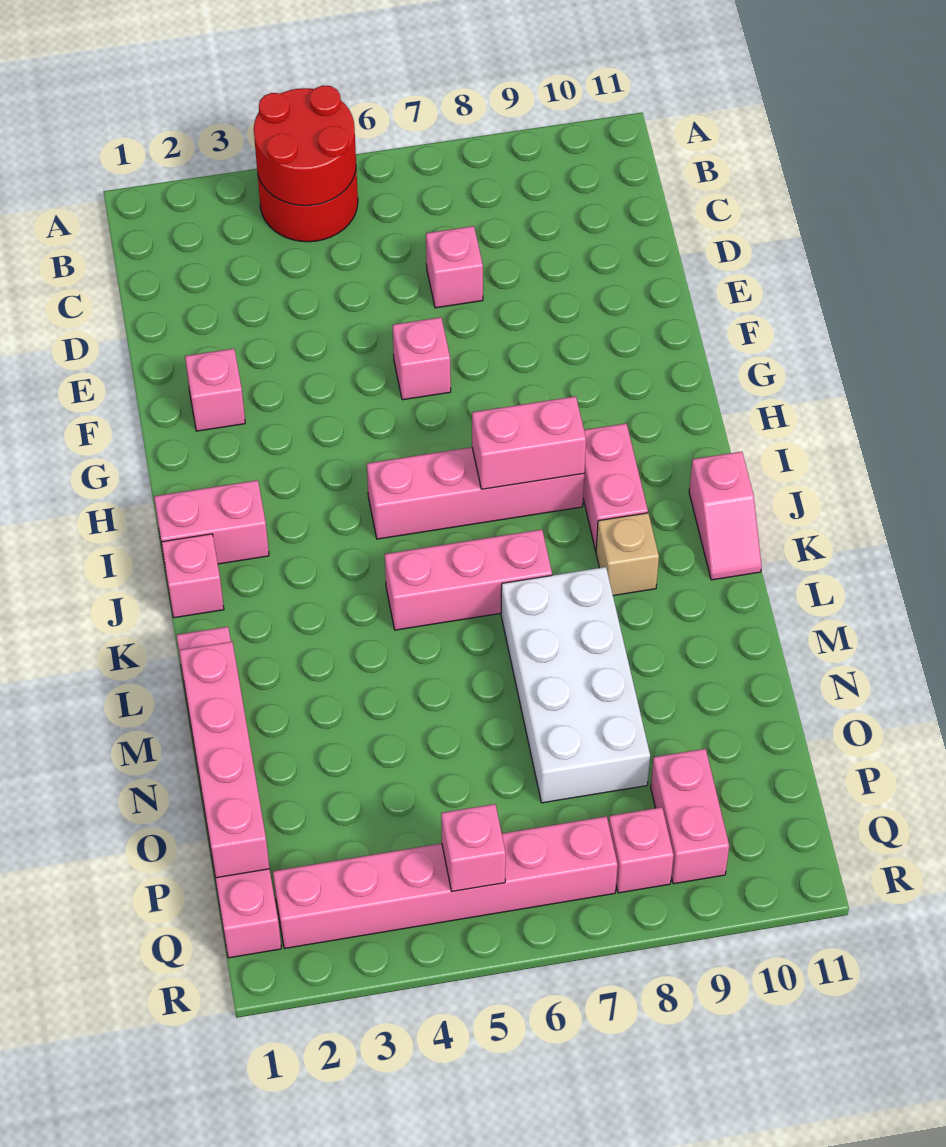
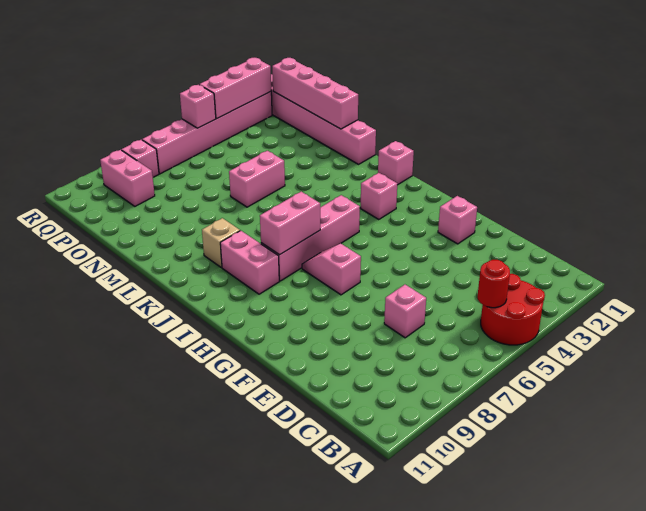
red round brick A4:B5 level 2 -> red round brick B5 level 2
pink brick F6 level 1 -> pink brick I3 level 1
pink brick I1:I2 level 1 -> pink brick M5:M6 level 1
pink slope J11:K11 level 1 top J -> pink slope G7:H7 level 1 top G
pink brick K5:K7 level 1 -> pink brick Q2:Q4 level 2
white brick L7:O8 level 1 -> none

